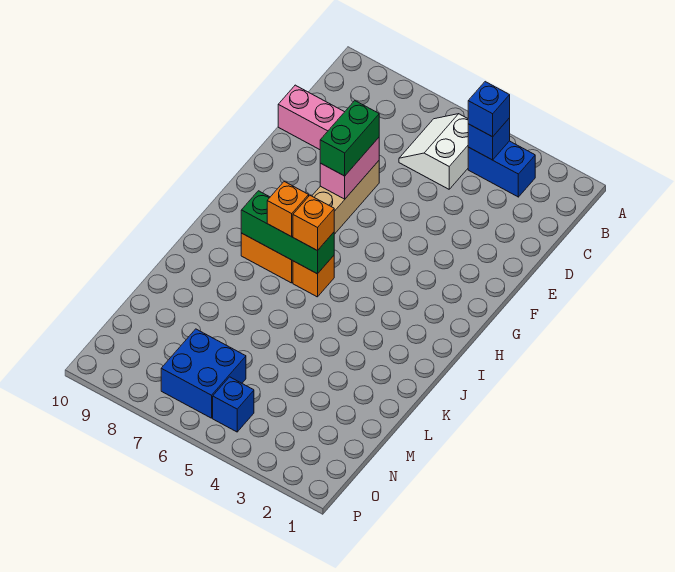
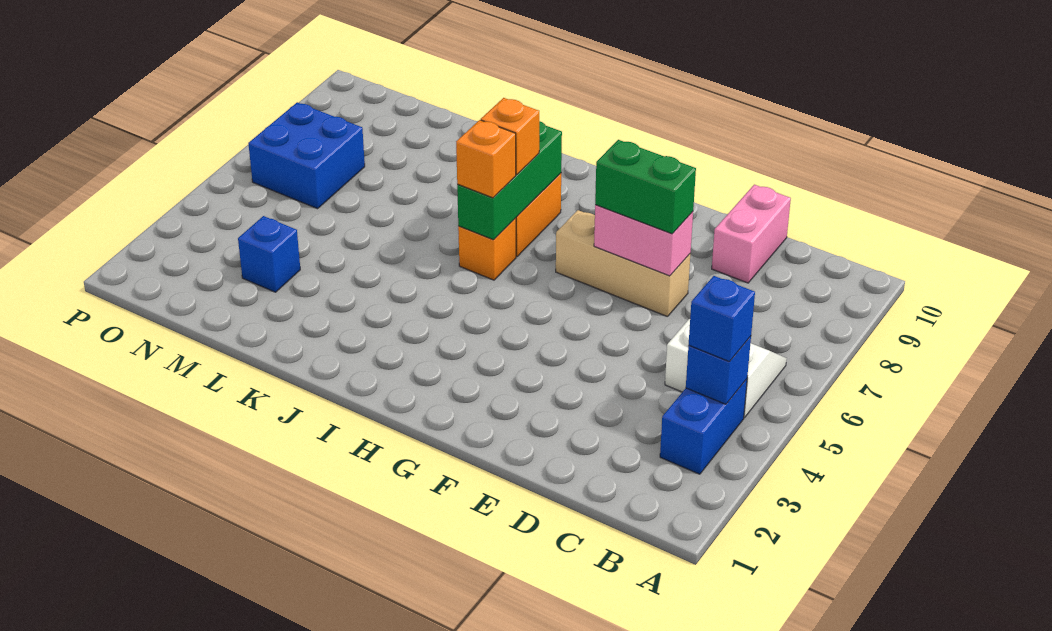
blue brick O5 level 1 -> blue brick M3 level 1

